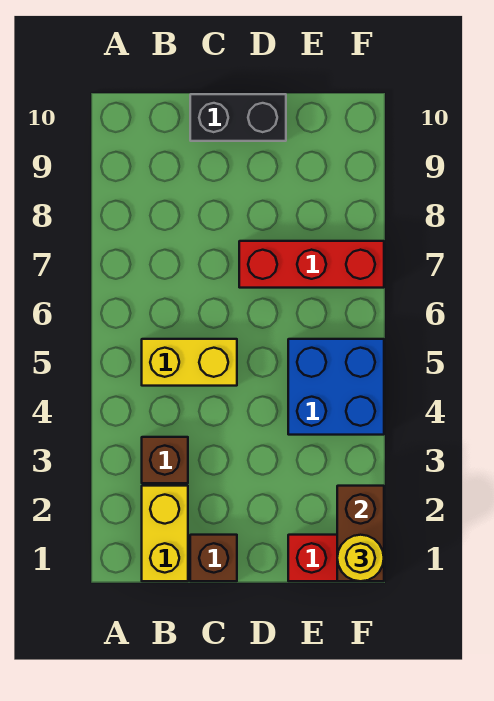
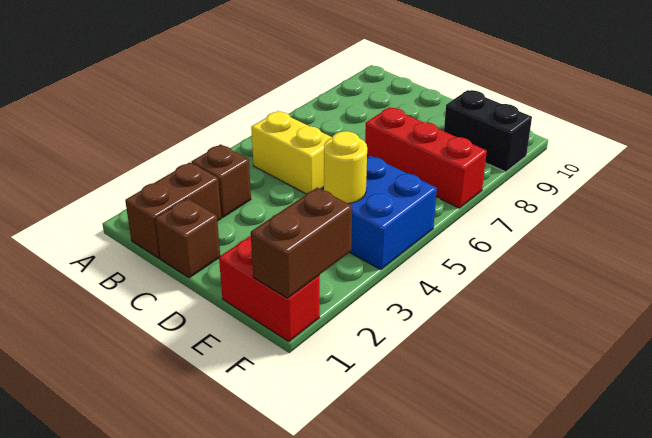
yellow brick B1:B2 level 1 -> brown brick B1:B2 level 1
black brick C10:D10 level 1 -> black brick E9:F9 level 1
yellow round brick F1 level 3 -> yellow round brick E4 level 2

